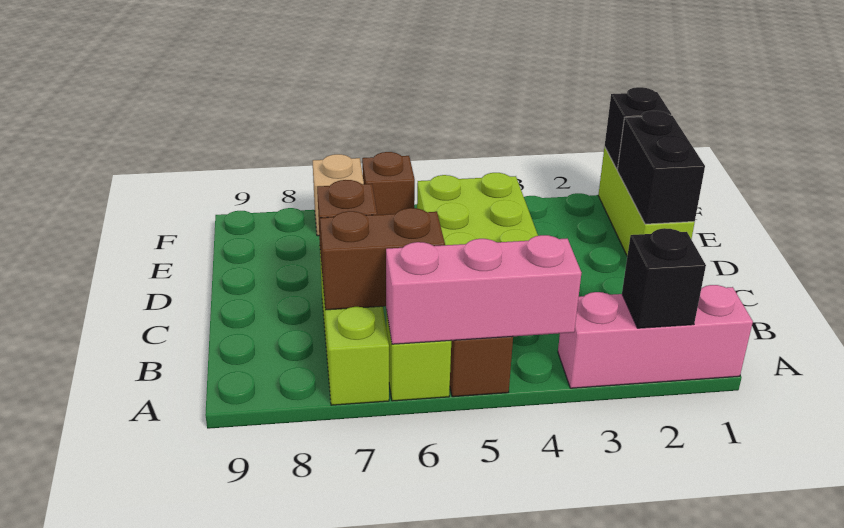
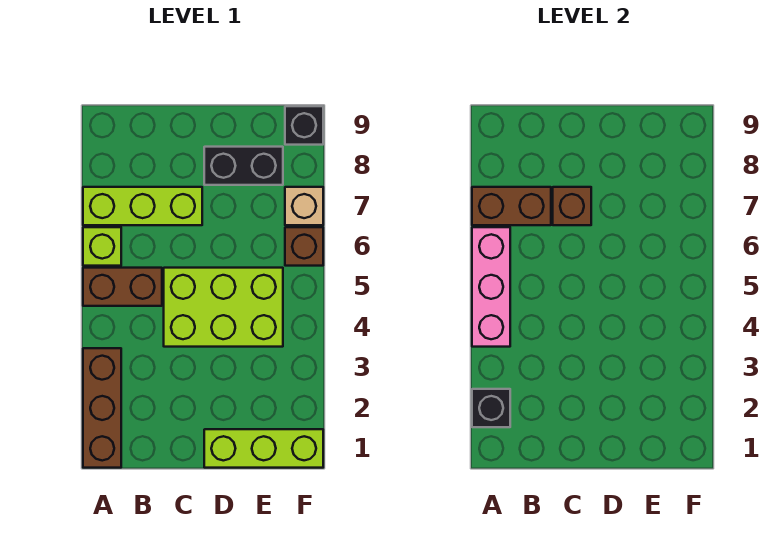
pink brick A1:A3 level 1 -> brown brick A1:A3 level 1
brown brick B6:B7 level 2 -> brown brick A7:B7 level 2
black brick D1:E1 level 2 -> black brick D8:E8 level 1
black brick F1 level 2 -> black brick F9 level 1

